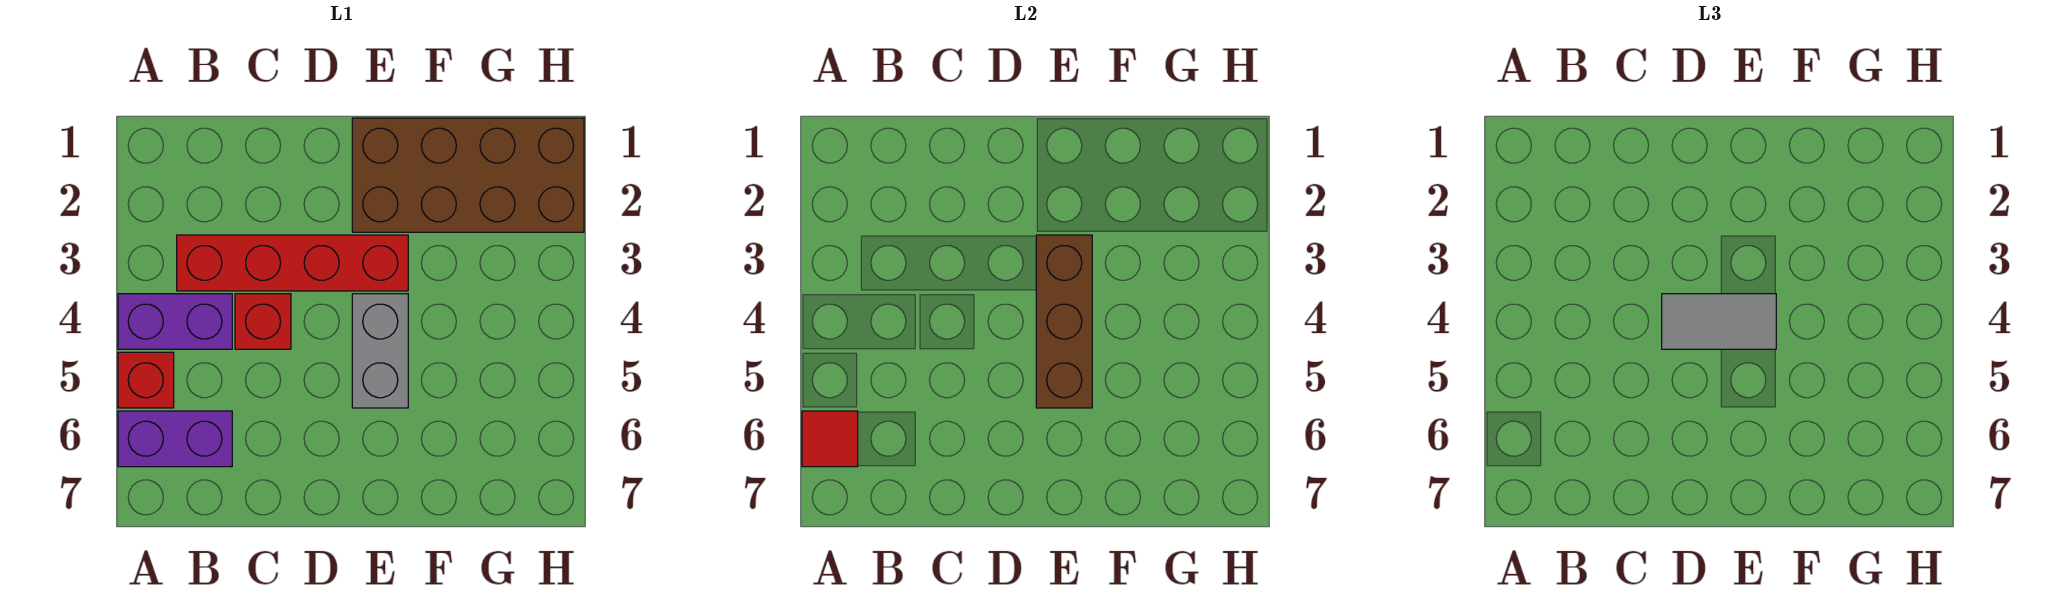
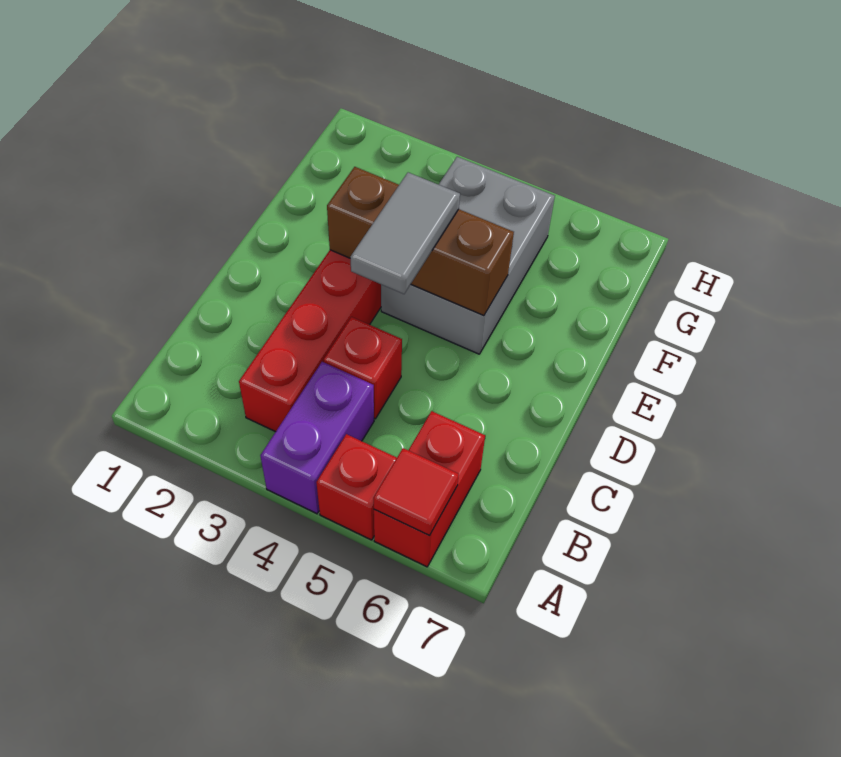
purple brick A6:B6 level 1 -> red brick A6:B6 level 1
brown brick E1:H2 level 1 -> none
grey brick E4:E5 level 1 -> grey brick E4:G5 level 1

